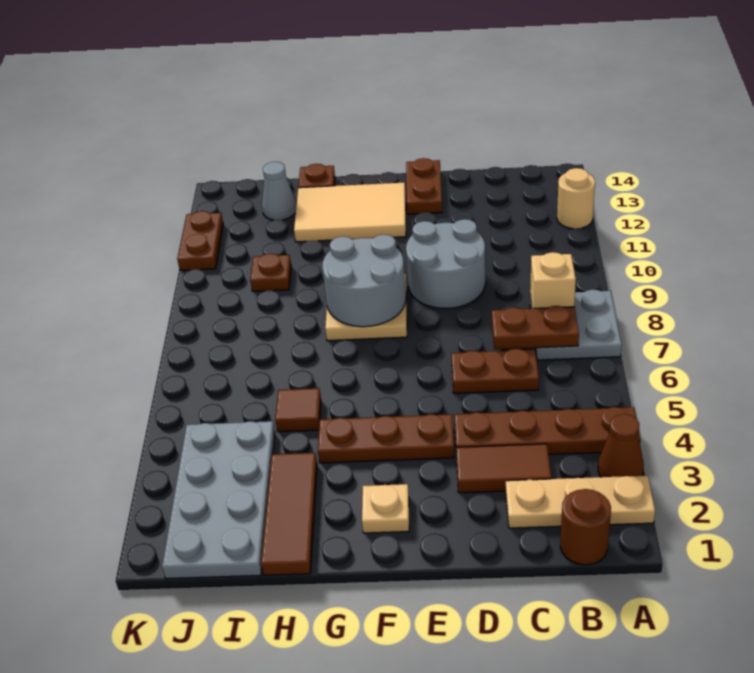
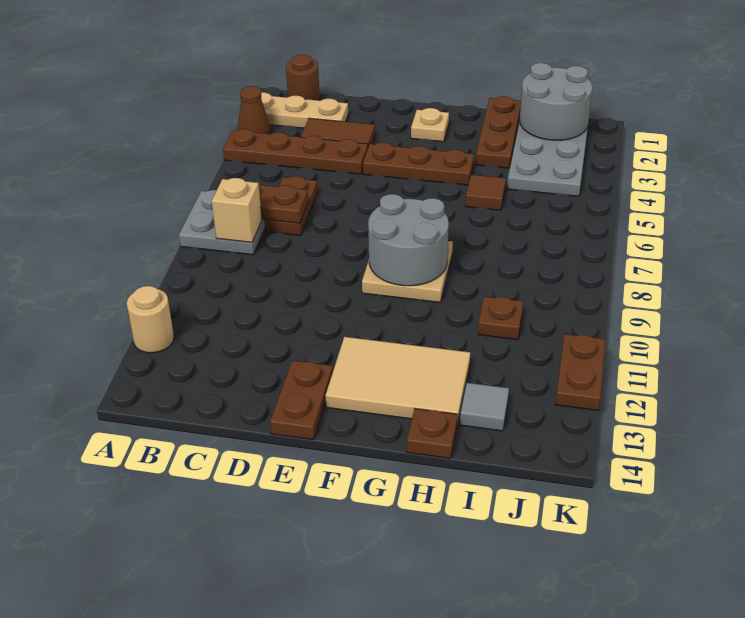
brown plate C6:D6 level 1 -> brown plate C6:C7 level 1
grey round brick D9:E10 level 1 -> grey round brick I1:J2 level 2
brown tile H1:H3 level 1 -> brown plate H1:H3 level 1
grey cone I13 level 1 -> grey tile I13 level 1

